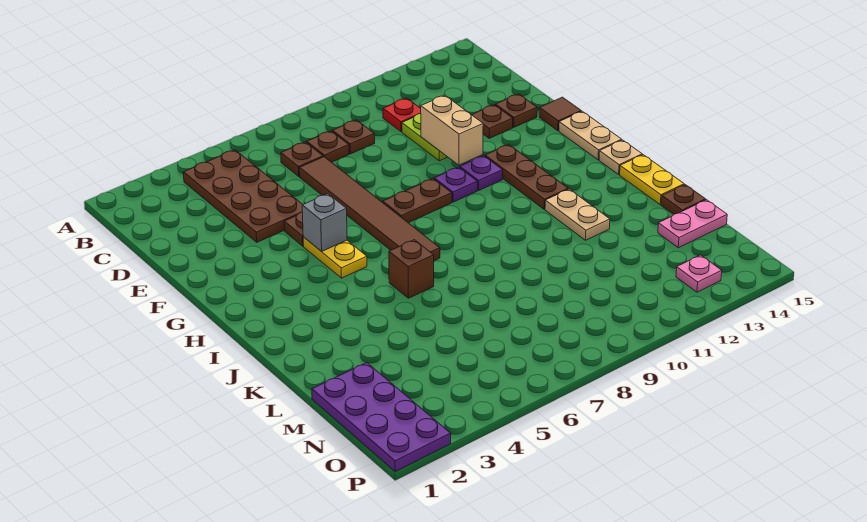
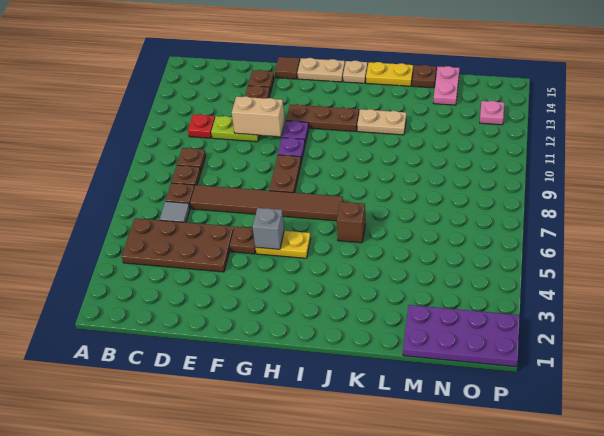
none -> grey tile C6 level 1

